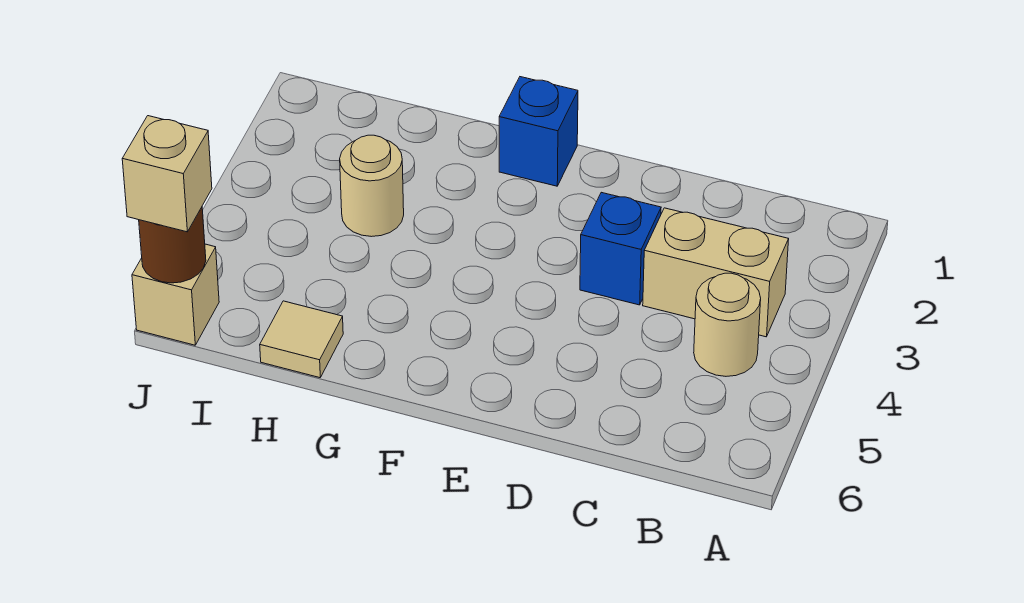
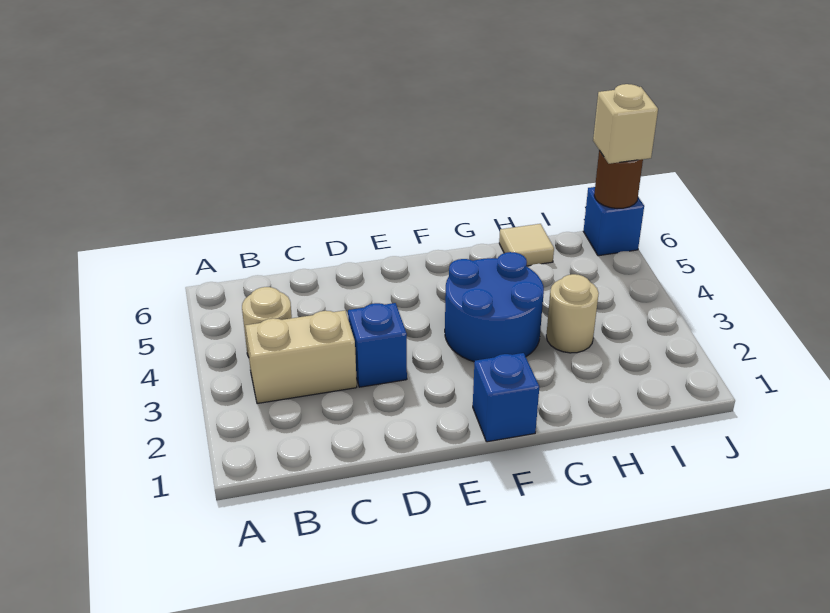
none -> blue round brick F3:G4 level 1
tan brick J6 level 1 -> blue brick J6 level 1

